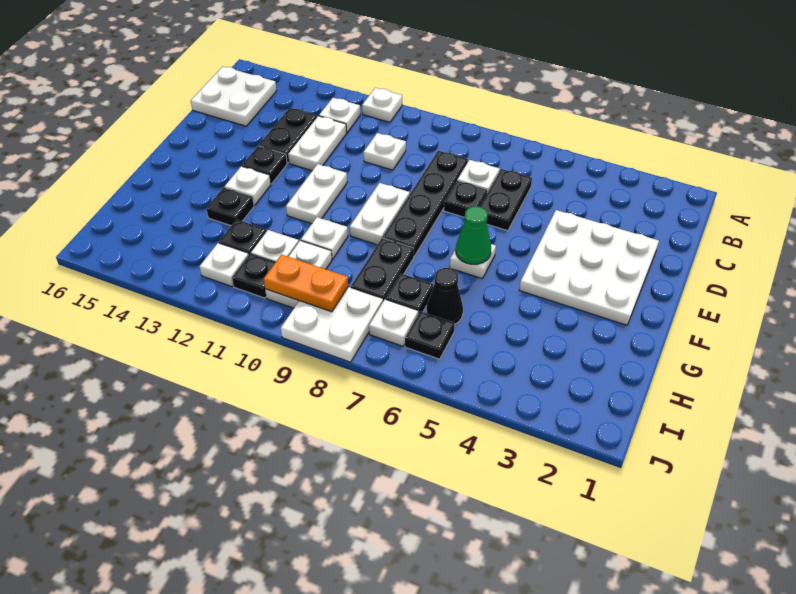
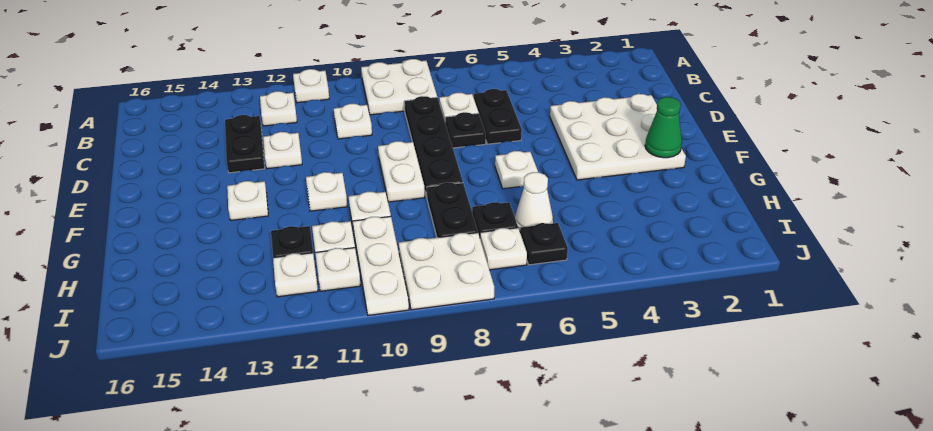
white plate B15:C16 level 1 -> white plate A8:B9 level 1
white plate C12:D12 level 1 -> white plate D12 level 1
white plate E11:F11 level 1 -> white plate F11 level 1
black plate E13 level 1 -> none
green cone F6 level 2 -> green cone F2 level 2
black plate G13 level 1 -> none
black cone H6 level 1 -> white cone H6 level 1
white plate H10:I10 level 1 -> white plate H10:J10 level 1
orange plate I9:I10 level 2 -> none
black plate I11 level 1 -> white plate I11 level 1

